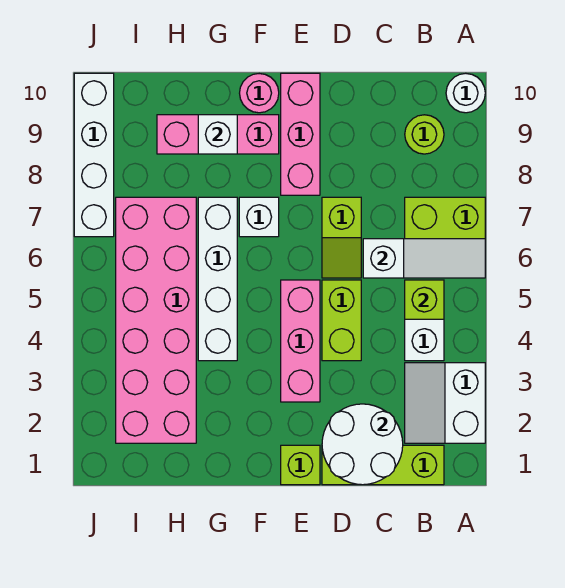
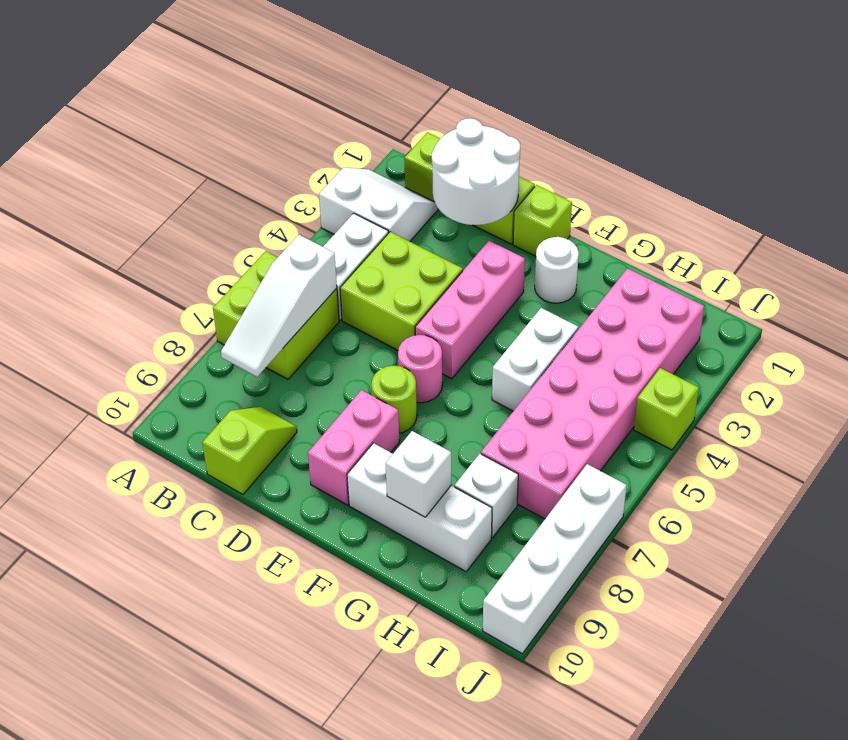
white slope A2:B3 level 1 top A -> white slope A2:B3 level 1 top 3
white slope A6:C6 level 2 top C -> white slope B6:B8 level 2 top 6
white round brick A10 level 1 -> white round brick F2 level 1
lime brick B5 level 2 -> lime brick J4 level 1
lime round brick B9 level 1 -> lime round brick E7 level 1
lime brick D4:D5 level 1 -> lime brick C4:D5 level 1
lime slope D6:D7 level 1 top 7 -> lime slope C9:C10 level 1 top 10
pink brick E8:E10 level 1 -> pink brick E8:E9 level 1
white brick F7 level 1 -> white brick H8 level 1
pink brick F9:H9 level 1 -> white brick F9:H9 level 1
pink round brick F10 level 1 -> pink round brick E6 level 1
white brick G4:G7 level 1 -> white brick G4:G5 level 1

